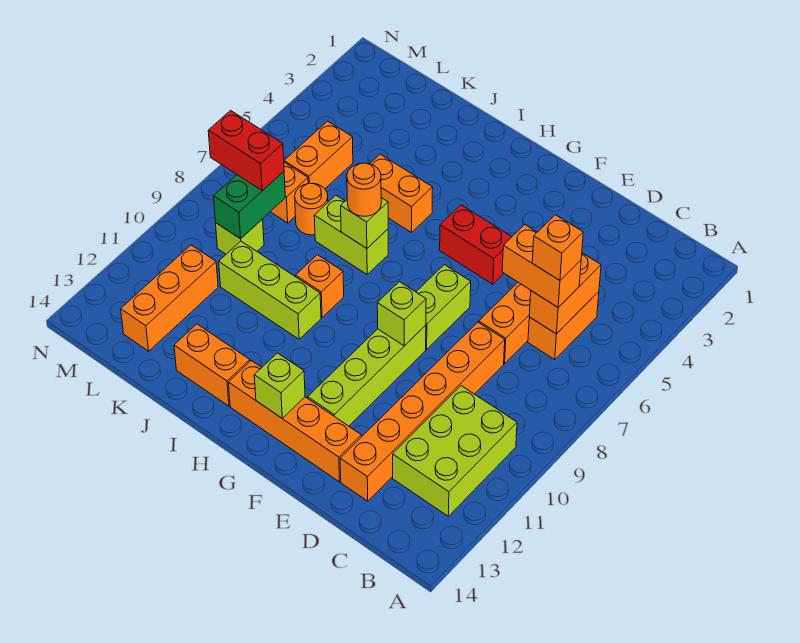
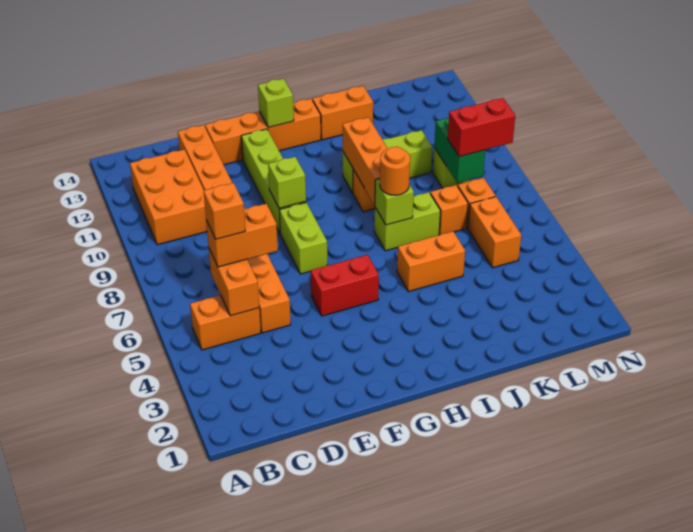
lime brick B10:C12 level 1 -> orange brick B10:C12 level 1
orange brick C5:C6 level 1 -> orange brick B5:C5 level 1
orange round brick K7 level 1 -> orange brick K7 level 1
orange brick L11:L13 level 1 -> orange brick I8:I10 level 2

